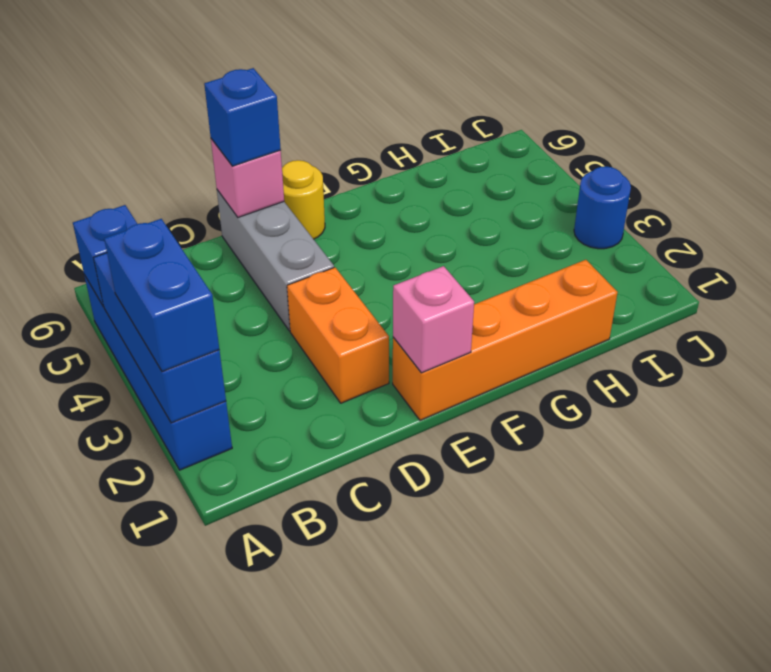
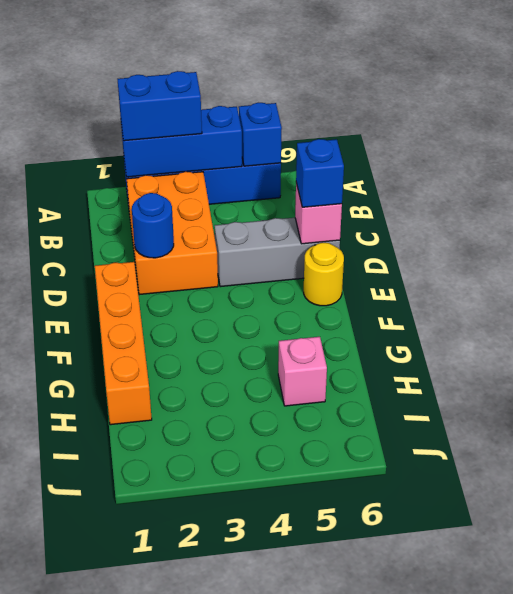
orange brick D2:D3 level 1 -> orange brick B2:D3 level 1
pink brick E1 level 2 -> pink brick H5 level 1
blue round brick J3 level 1 -> blue round brick D2 level 2

